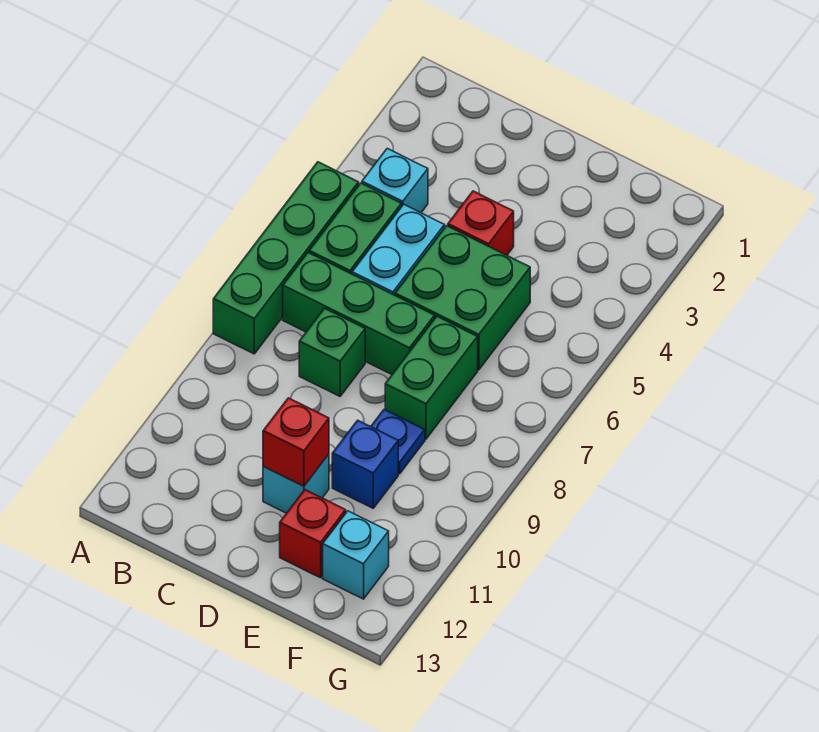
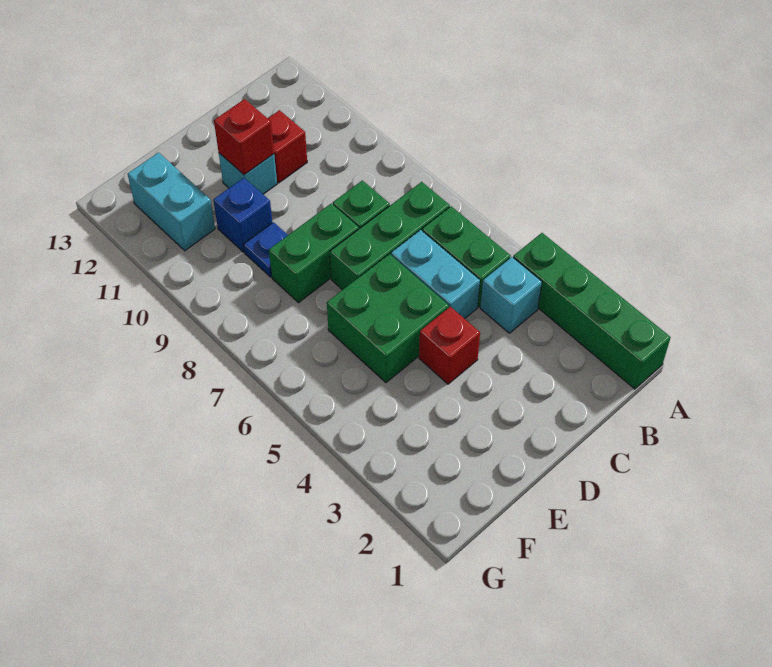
green brick A5:A8 level 1 -> green brick A1:A4 level 1
green brick E7:E8 level 1 -> green brick D8:E8 level 1
red brick E12 level 1 -> red brick C11 level 1
cyan brick F12 level 1 -> cyan brick F11:F12 level 1

